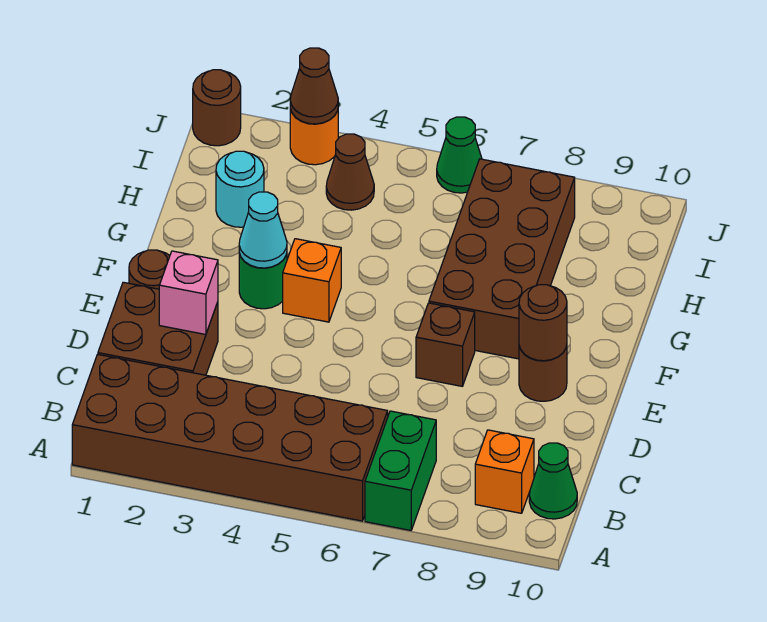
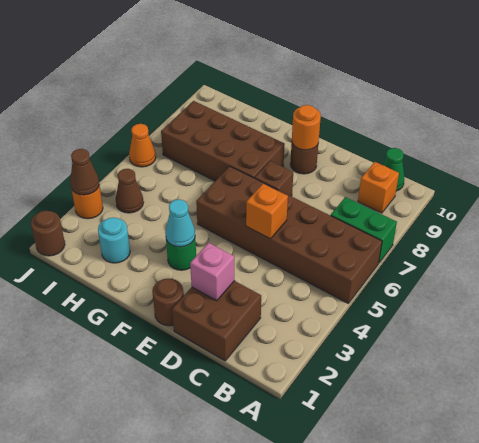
brown brick A1:B6 level 1 -> brown brick A5:F6 level 1
brown round brick E9 level 2 -> orange round brick E9 level 2
orange brick F4 level 1 -> orange brick D5 level 2
green cone J6 level 1 -> orange cone J6 level 1

